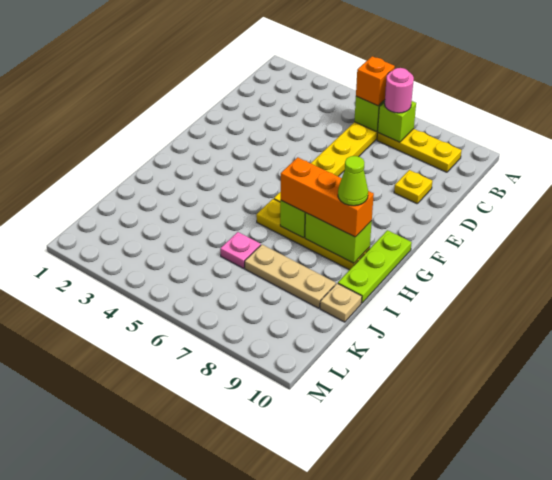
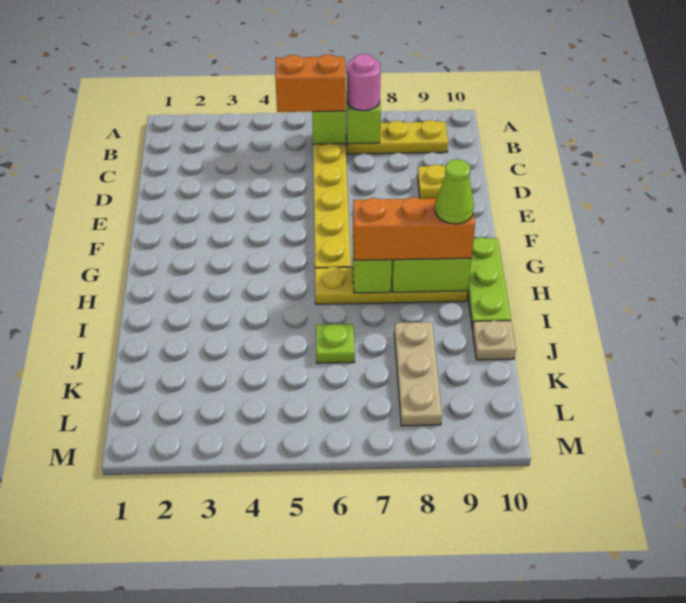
orange brick B6 level 3 -> orange brick B5:B6 level 3
pink plate J6 level 1 -> lime plate J6 level 1
tan plate J7:J9 level 1 -> tan plate J8:L8 level 1

